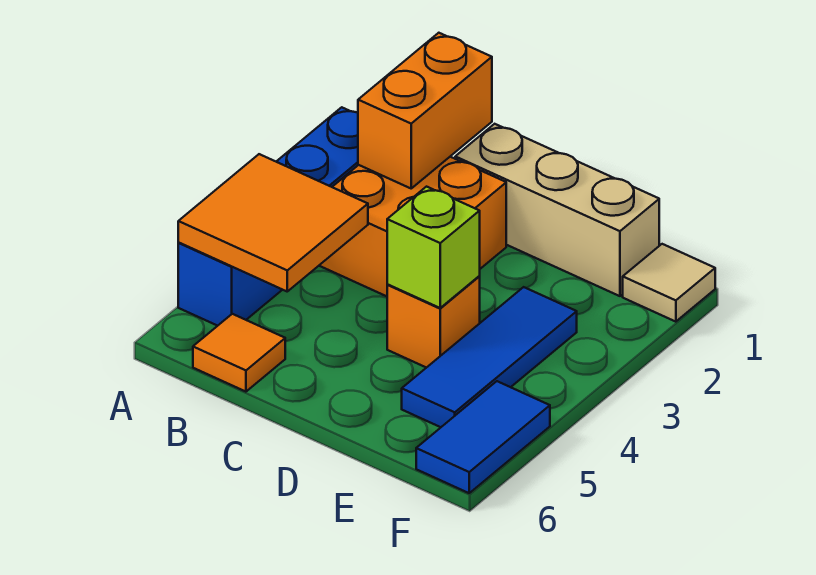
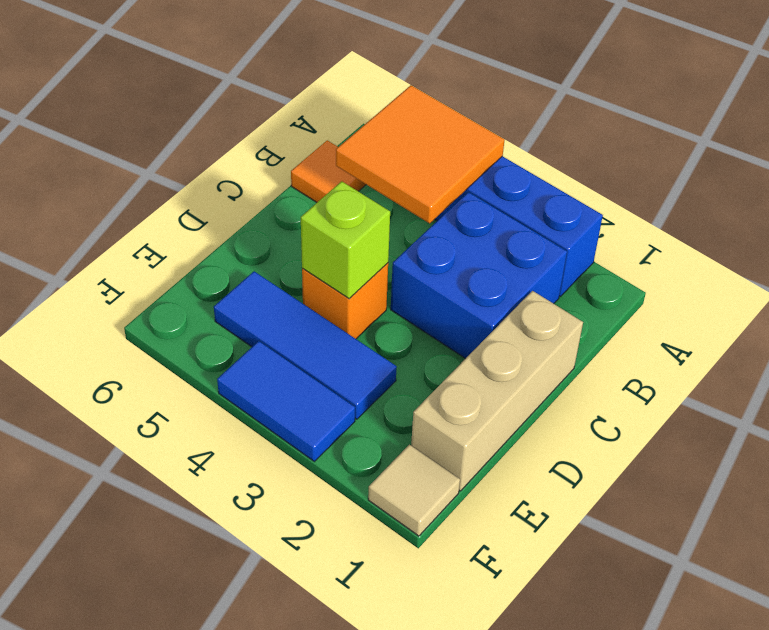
orange brick B1:B2 level 2 -> none
orange brick B2:C3 level 1 -> blue brick B2:C3 level 1
blue tile F5:F6 level 1 -> blue tile F3:F4 level 1

